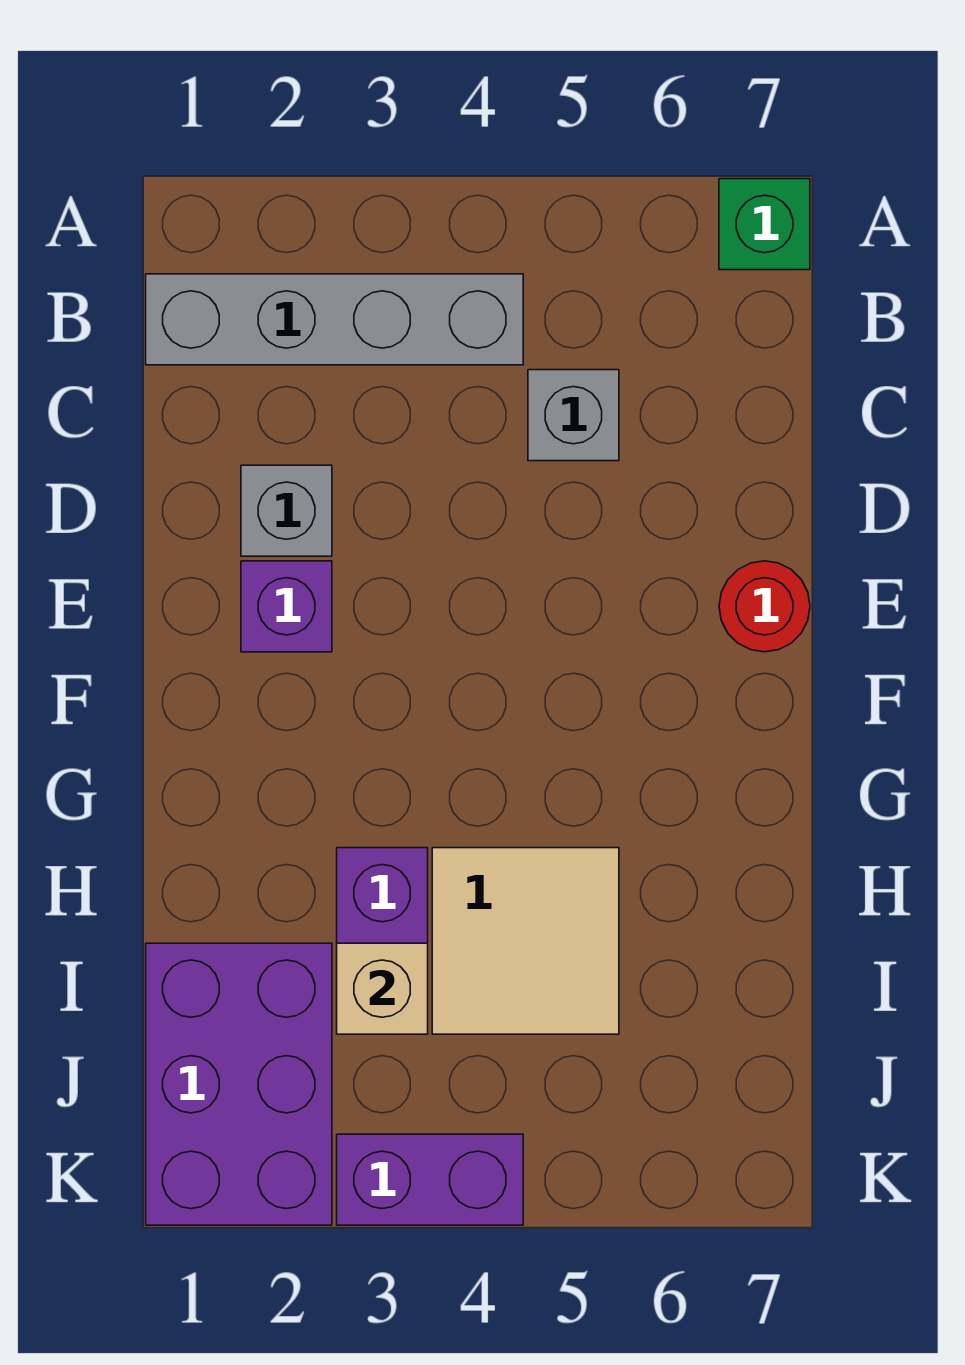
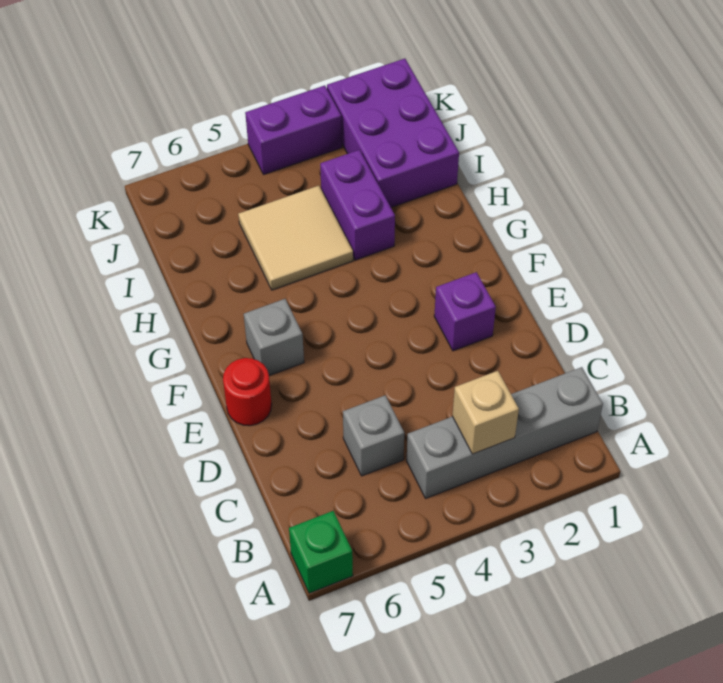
grey brick D2 level 1 -> grey brick F6 level 1
tan brick I3 level 2 -> tan brick B3 level 2

